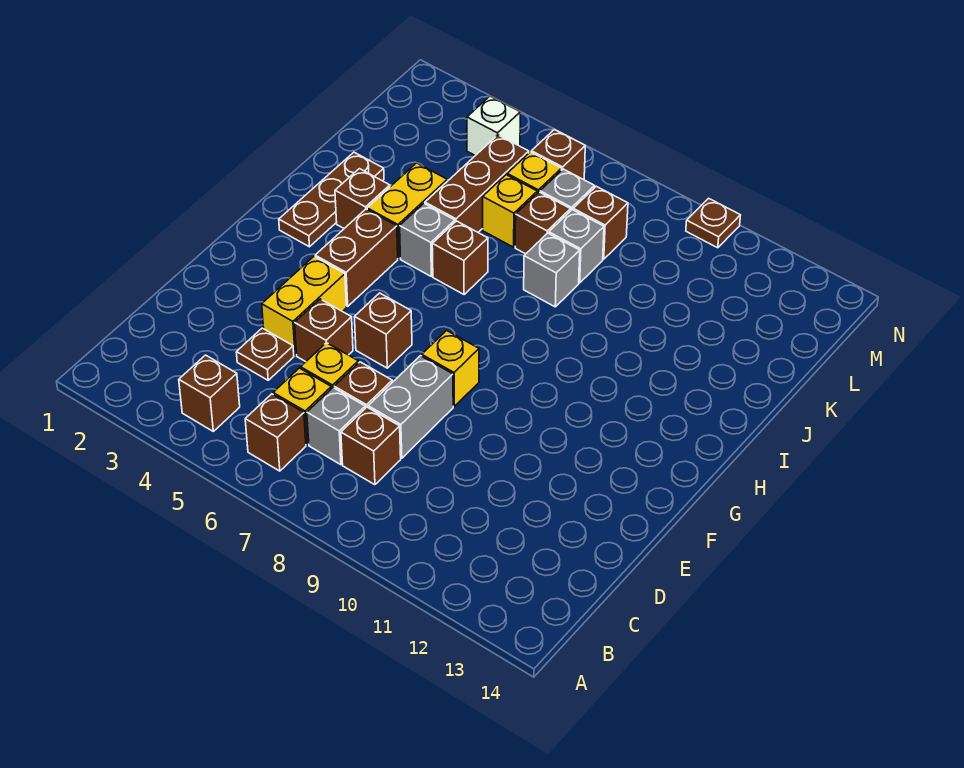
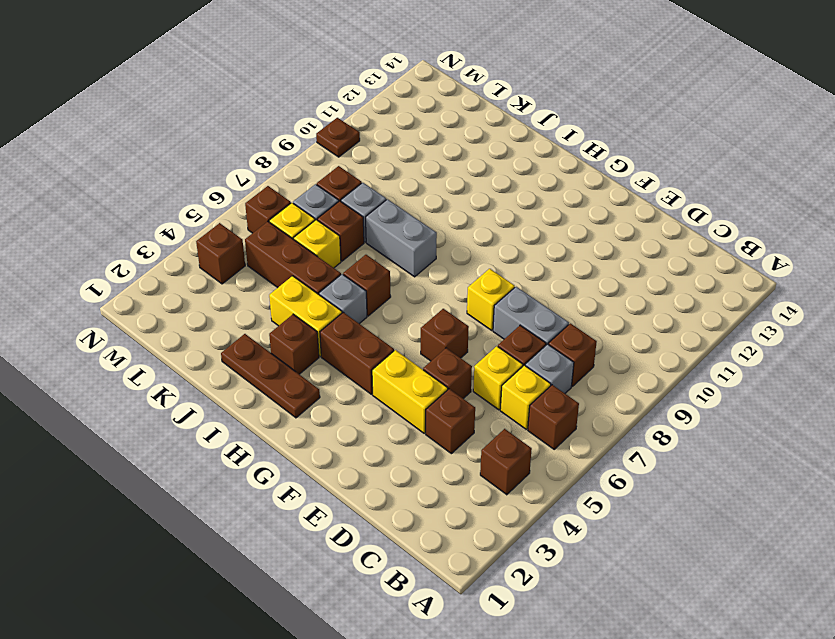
brown plate D4 level 1 -> brown brick D4 level 1
grey brick J8 level 1 -> grey brick I8:J8 level 1
white brick M4 level 1 -> brown brick M4 level 1

